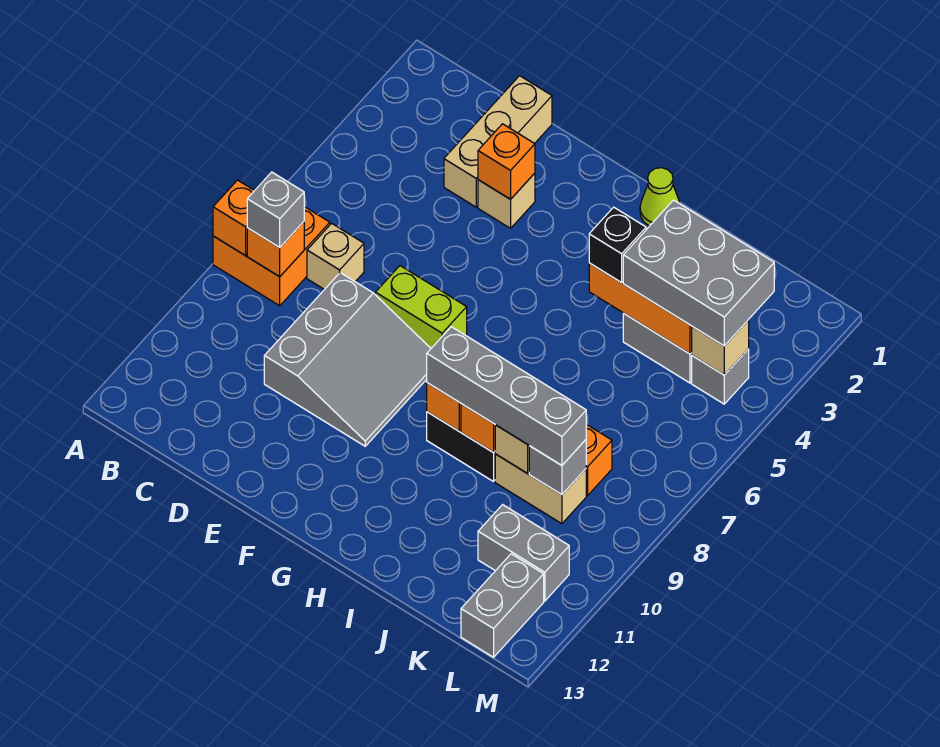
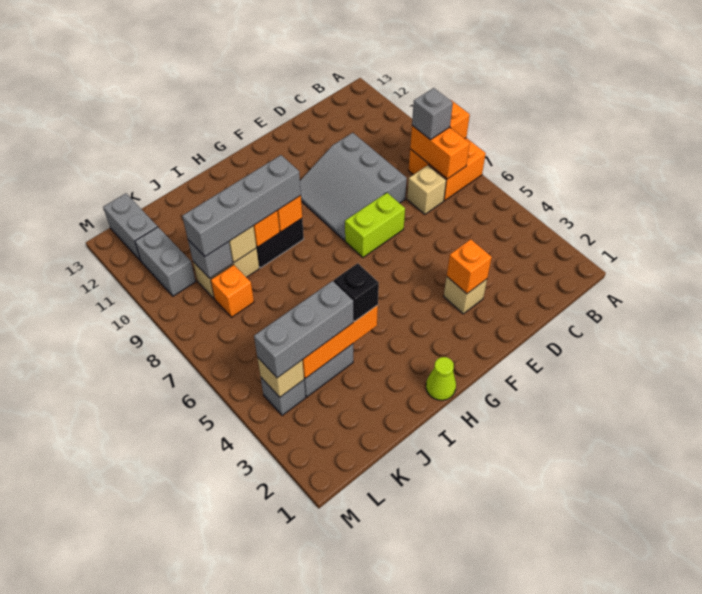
orange brick B8 level 2 -> orange brick B7:B8 level 2
tan brick D1:D3 level 1 -> none
grey brick J3:L4 level 3 -> grey brick J4:L4 level 3
grey brick K11:L11 level 1 -> grey brick L10:L11 level 1

